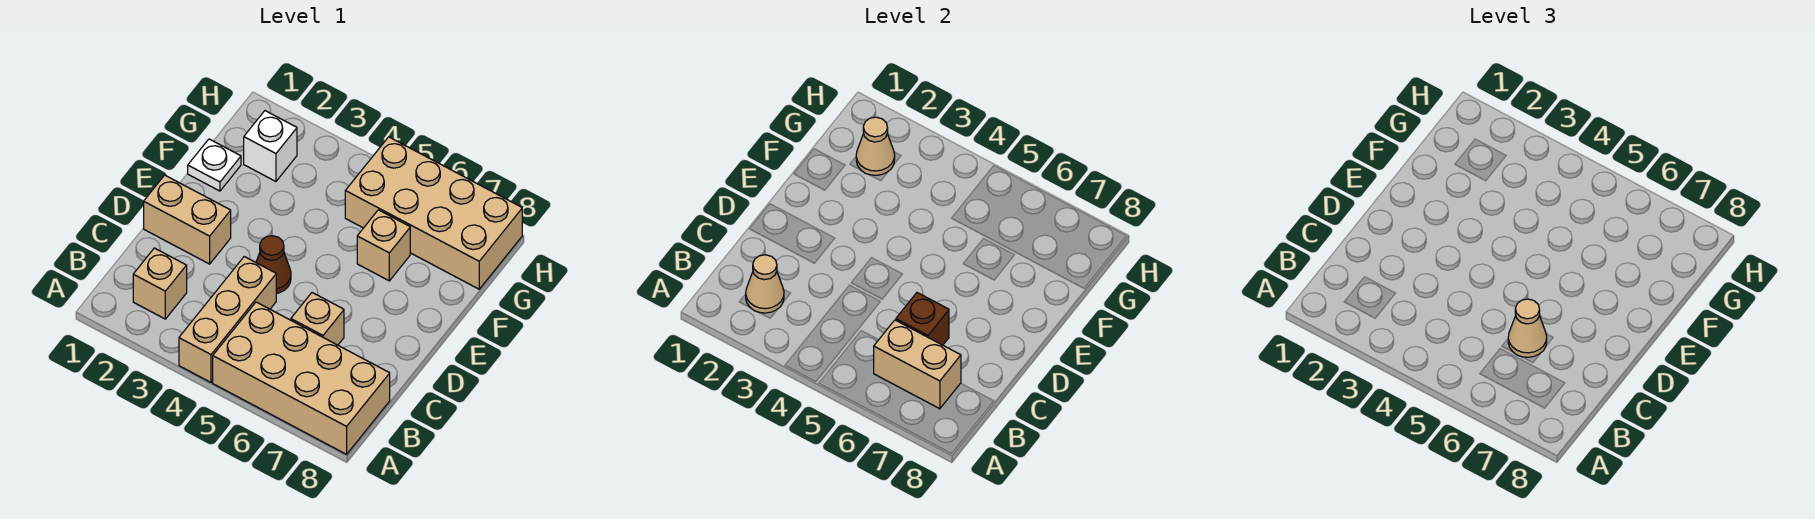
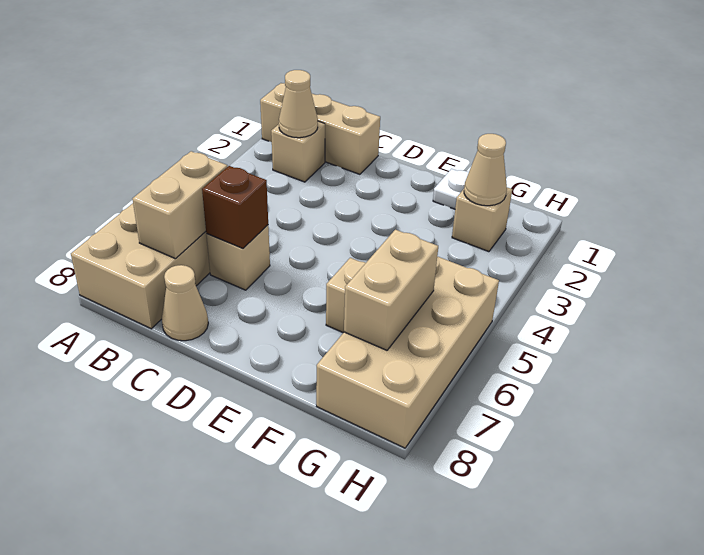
tan brick A4:C4 level 1 -> tan brick A1:C1 level 1
tan cone C6 level 3 -> tan cone C8 level 1
tan brick D1:D2 level 1 -> tan brick G6:G7 level 2
brown cone D4 level 1 -> none
white brick G2 level 1 -> tan brick G2 level 1

